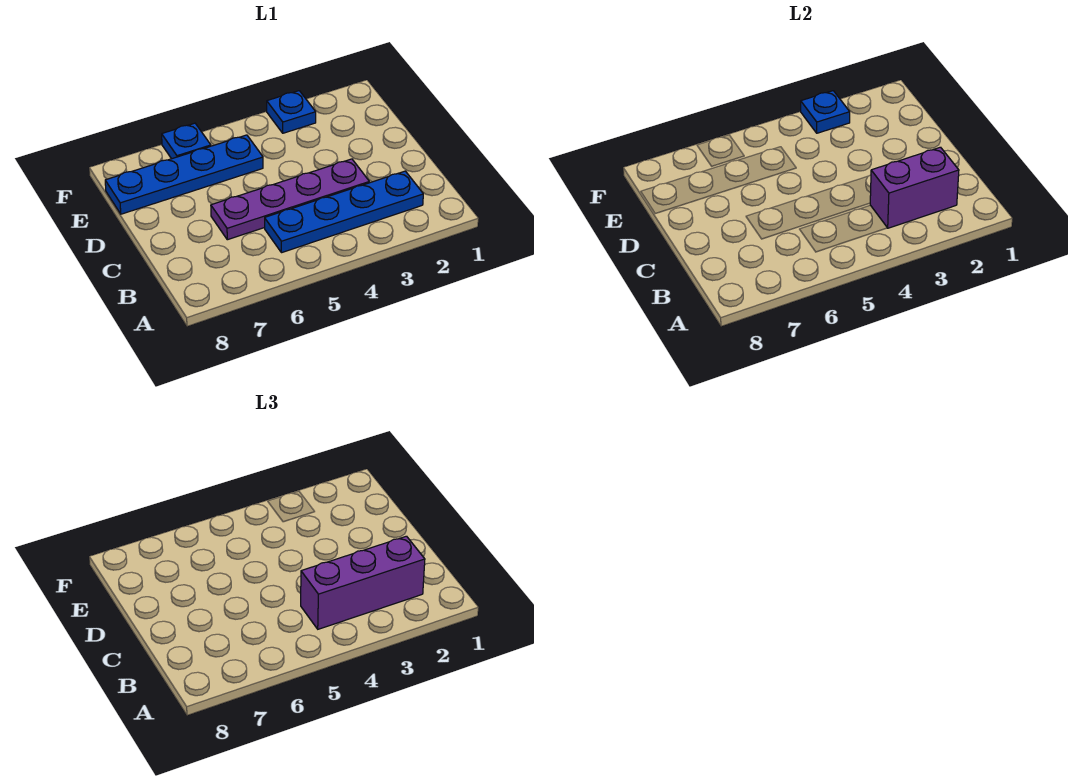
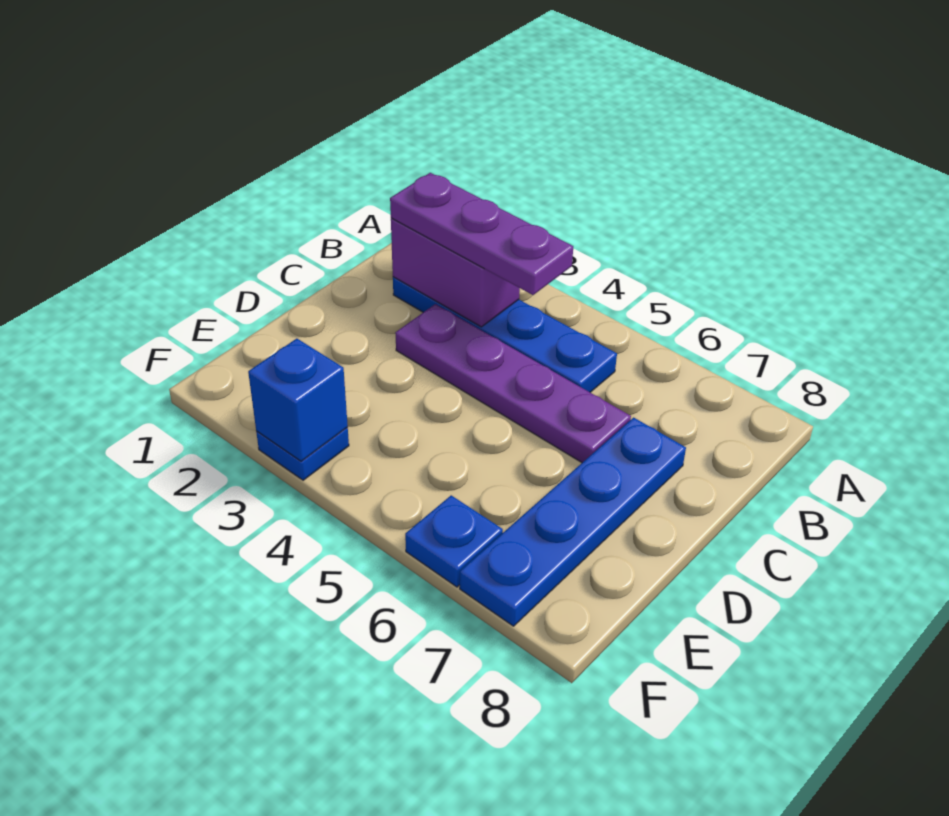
purple brick B2:B4 level 3 -> purple plate B2:B4 level 3
blue plate E5:E8 level 1 -> blue plate C7:F7 level 1
blue plate F3 level 2 -> blue brick F3 level 2

